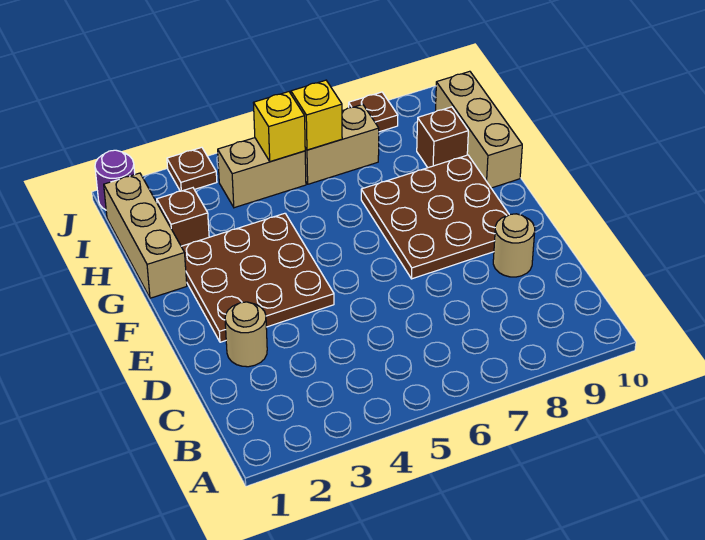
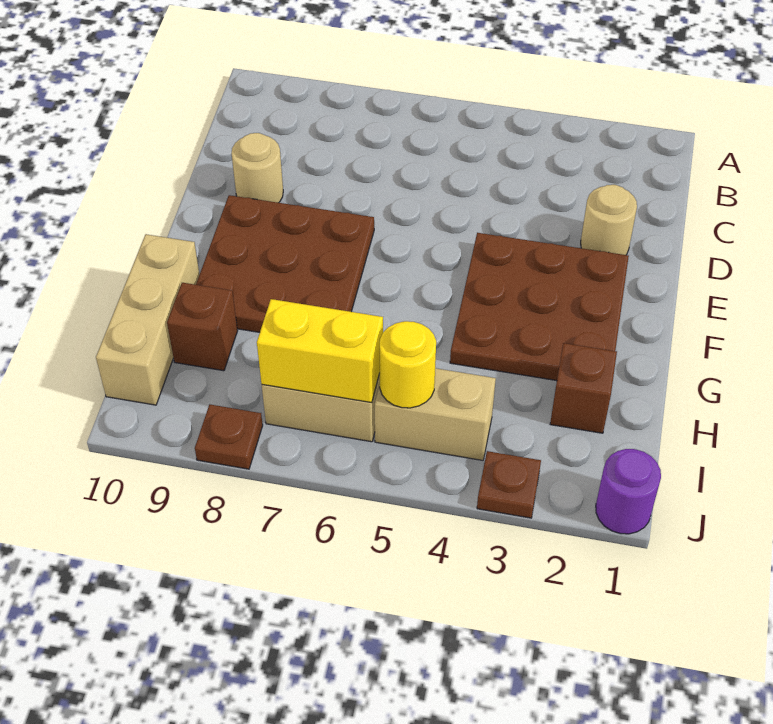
tan brick G1:I1 level 1 -> none
yellow brick I5 level 2 -> yellow round brick I5 level 2
yellow brick I6 level 2 -> yellow brick I6:I7 level 2

